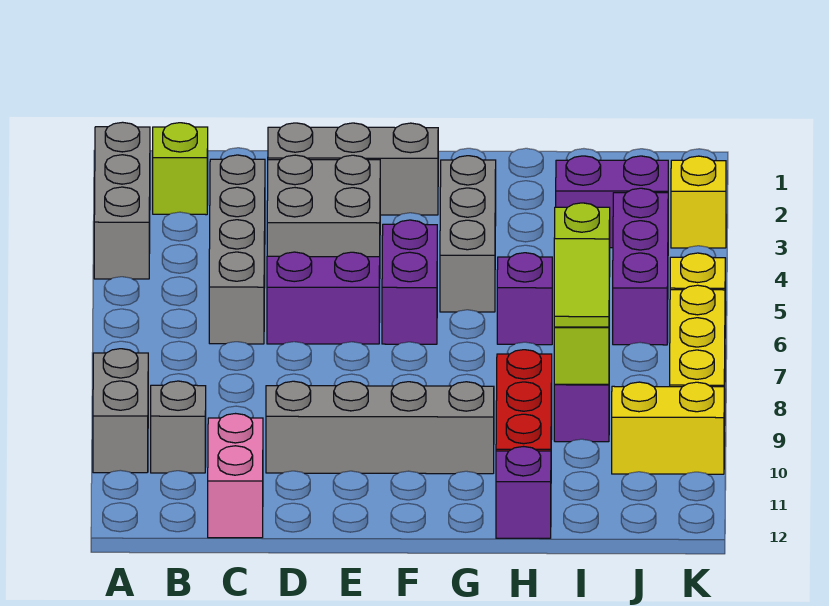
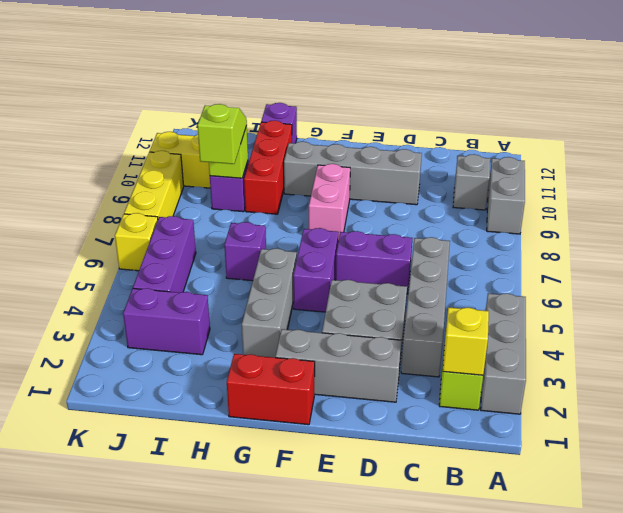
pink brick C11:C12 level 1 -> pink brick F8:F9 level 1
none -> red brick F1:G1 level 1
yellow brick K3 level 1 -> yellow brick B2 level 2

